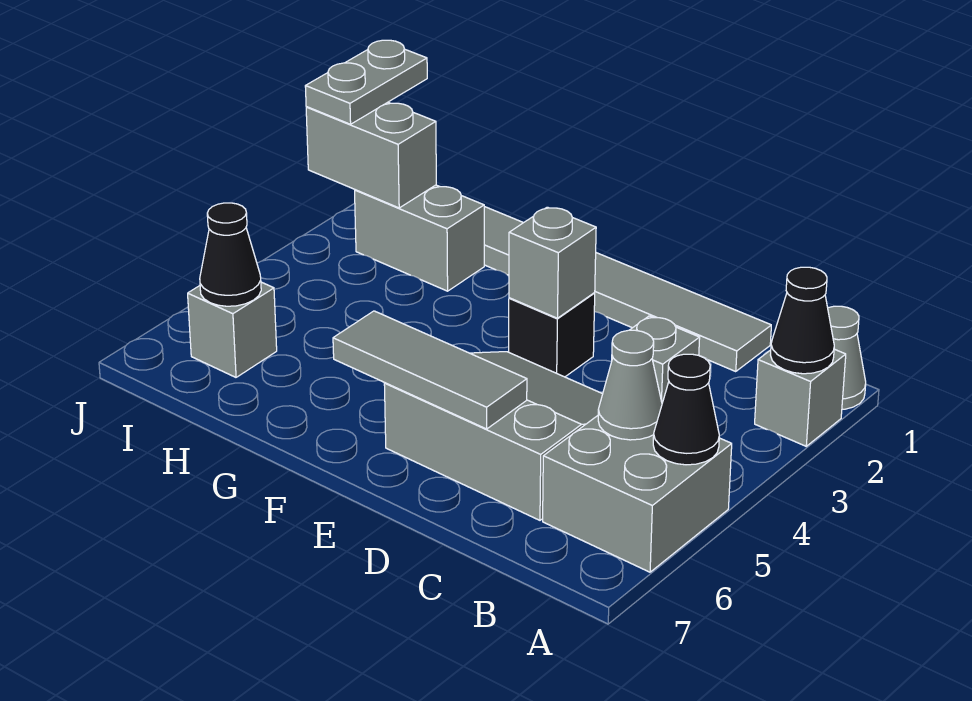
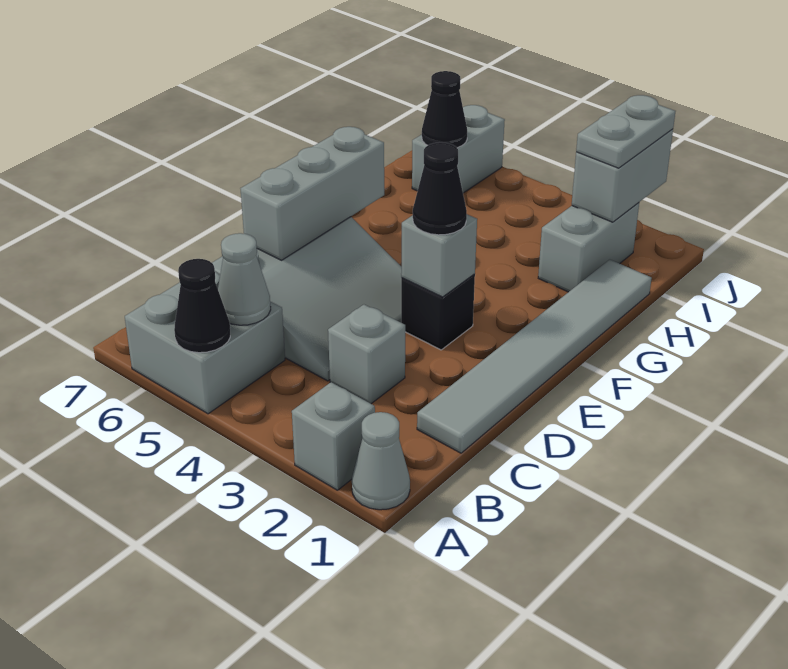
black cone A2 level 2 -> black cone E3 level 3
grey tile D6:F6 level 2 -> grey brick D6:F6 level 2
grey brick I6 level 1 -> grey brick I6:J6 level 1
grey plate J1:J2 level 3 -> grey plate I2:J2 level 3

